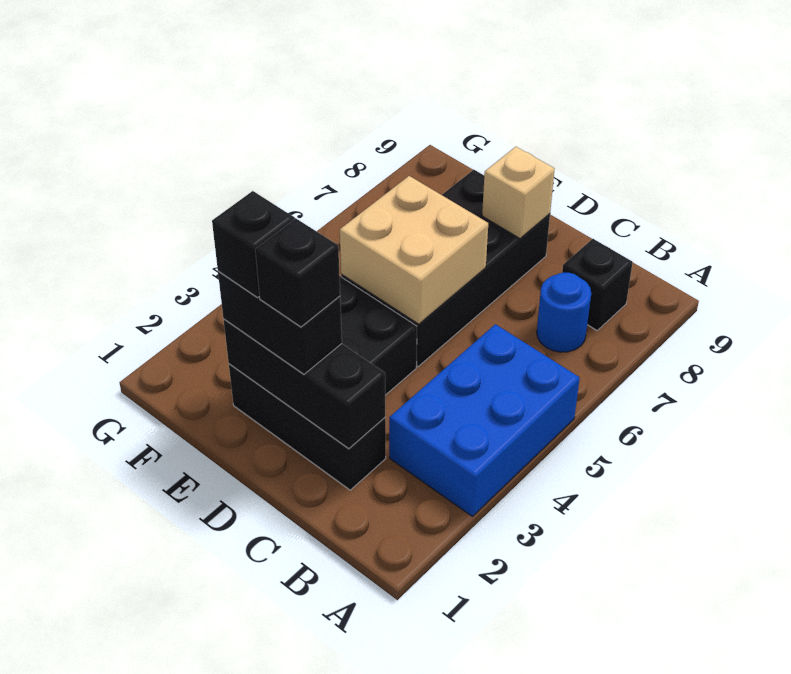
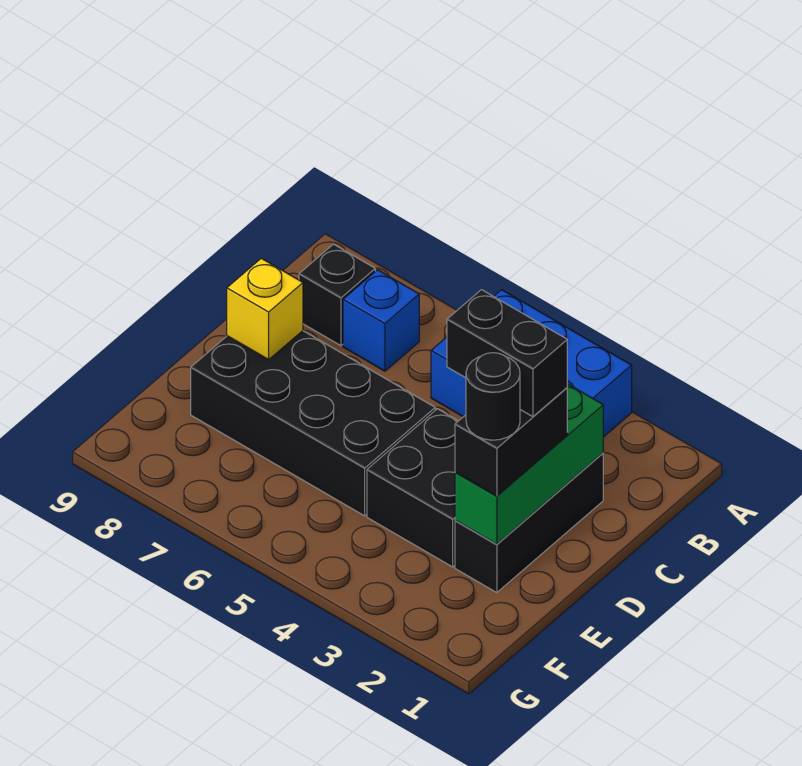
blue round brick B7 level 1 -> blue brick B7 level 1
black brick C2:E2 level 2 -> green brick C2:E2 level 2
black brick D2 level 4 -> black brick D2:D3 level 4
tan brick D5:E6 level 2 -> none
tan brick D8 level 2 -> yellow brick D8 level 2
black brick E2 level 4 -> black round brick E2 level 4

